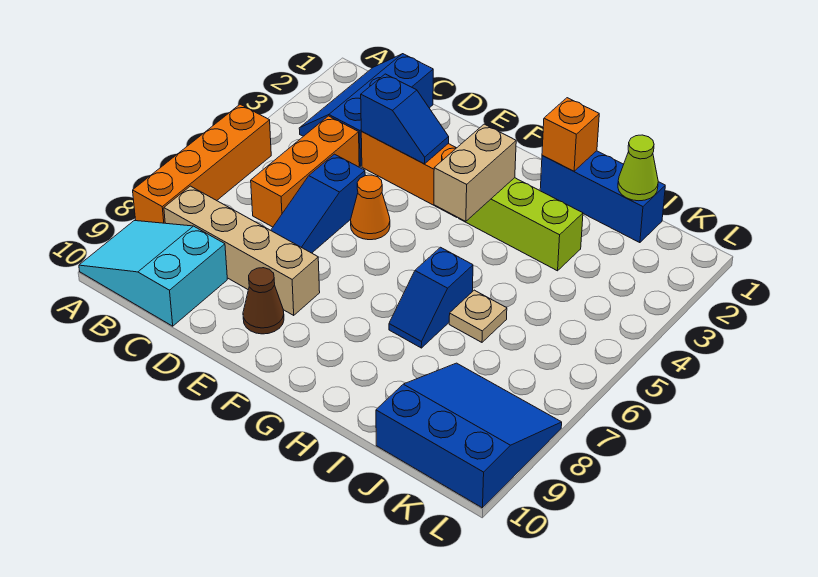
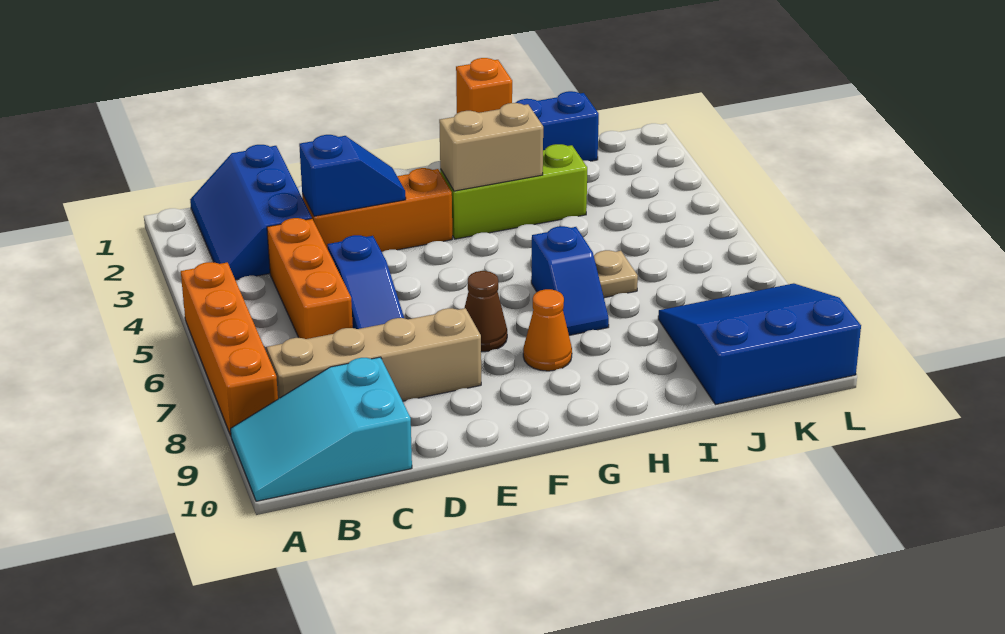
orange cone E5 level 1 -> orange cone G8 level 1
brown cone E9 level 1 -> brown cone F7 level 1
tan brick G3:G4 level 2 -> tan brick G3:H3 level 2
lime cone J1 level 2 -> none

